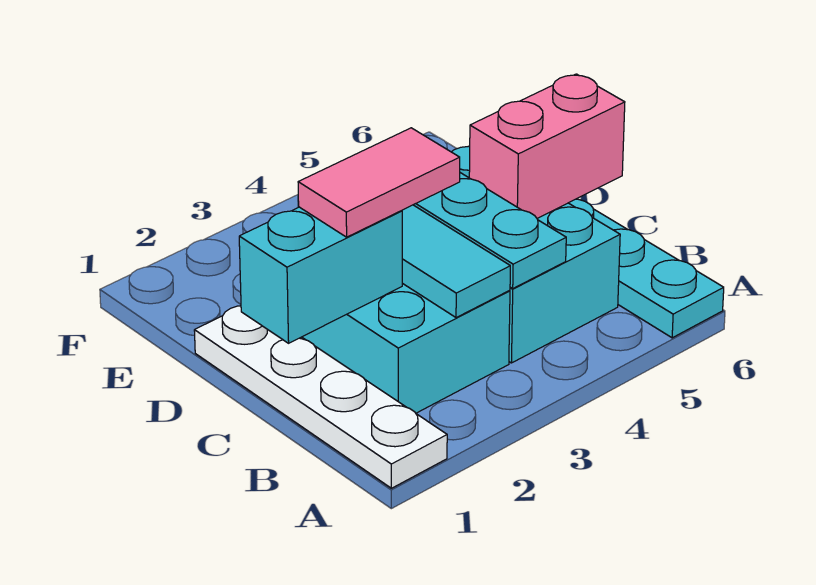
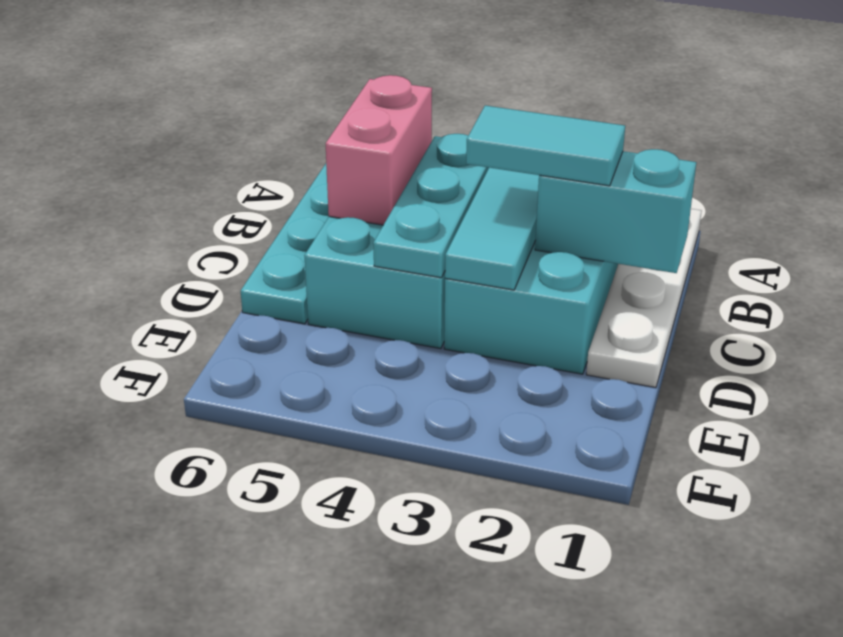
pink tile C2:C3 level 3 -> cyan tile C2:C3 level 3
pink brick C5:C6 level 2 -> pink brick B5:C5 level 2

